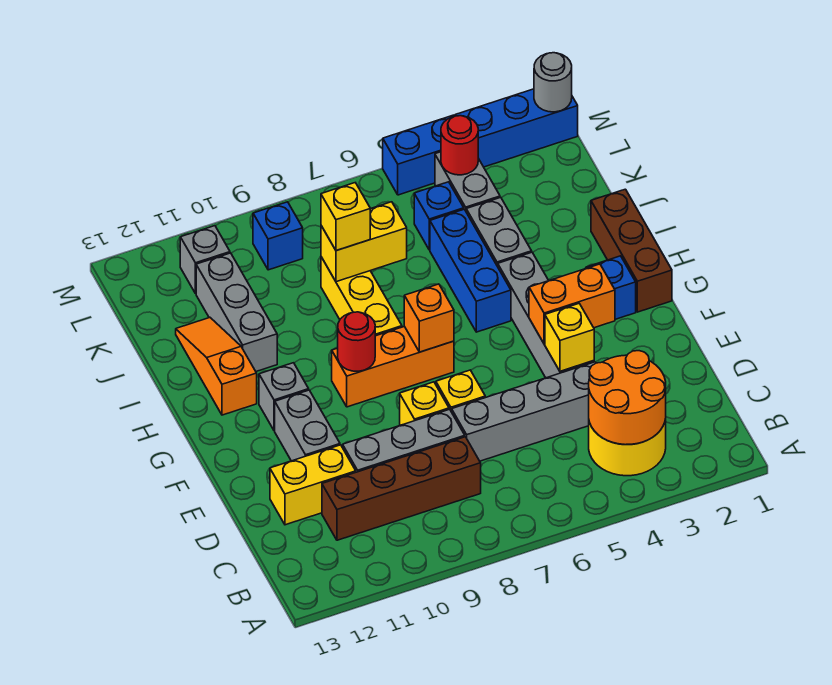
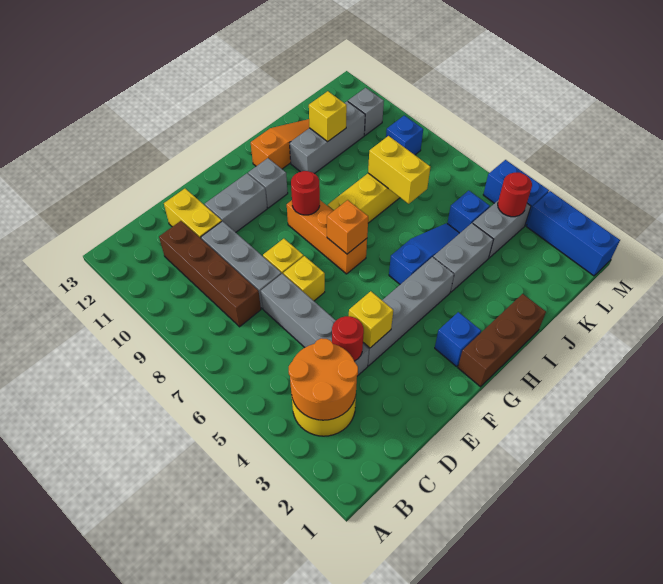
none -> red round brick D4 level 2
orange brick F3:F4 level 2 -> none
blue brick H5:J5 level 1 -> blue slope H5:J5 level 1 top H
yellow brick J8 level 3 -> yellow brick J11 level 2
grey round brick M1 level 2 -> none

